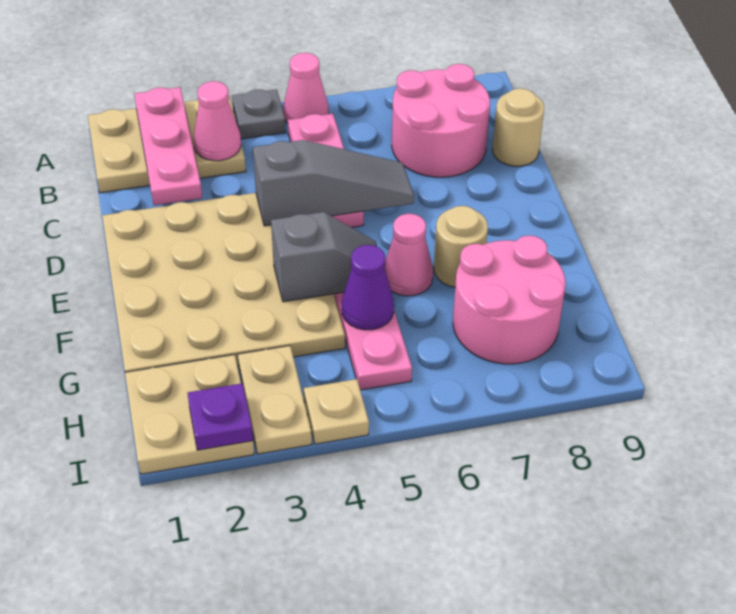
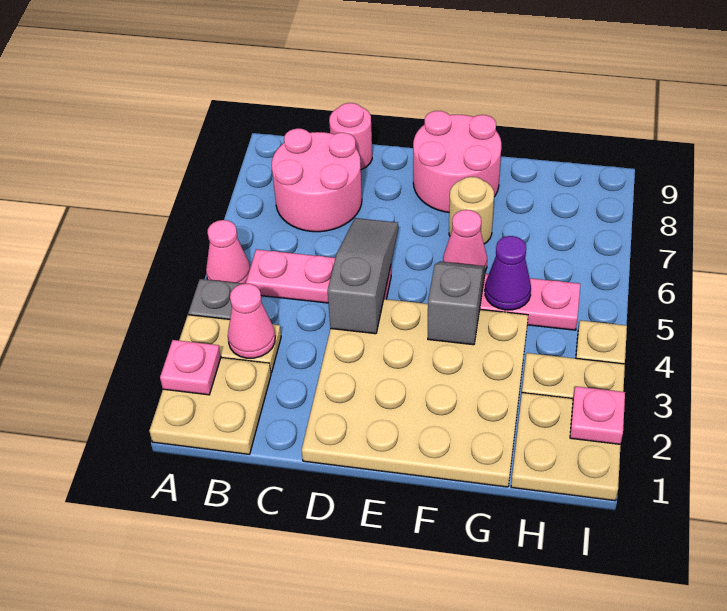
pink plate A2:C2 level 2 -> pink plate A2 level 2
tan round brick C9 level 1 -> pink round brick C9 level 1
pink round brick G7:H8 level 1 -> pink round brick E8:F9 level 1
purple plate I2 level 2 -> pink plate I2 level 2

